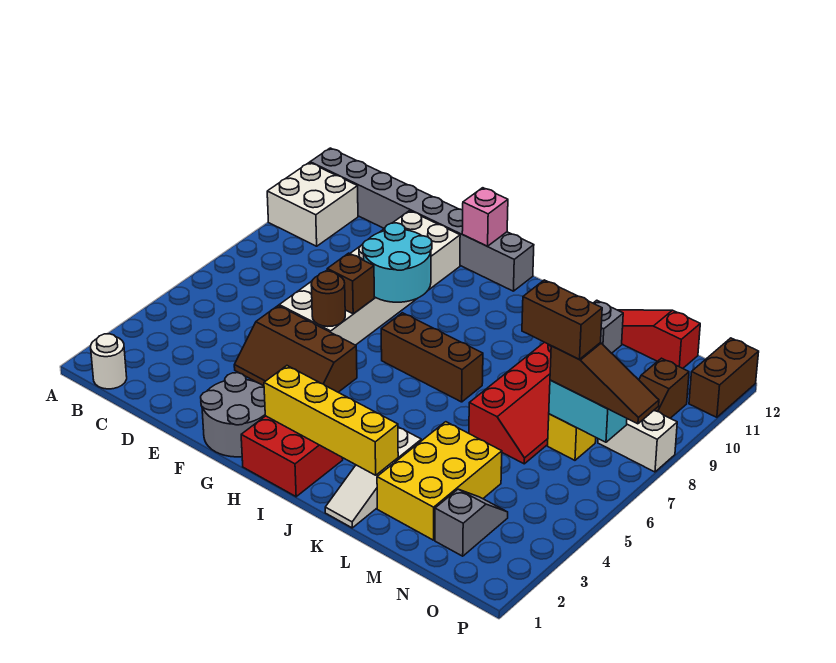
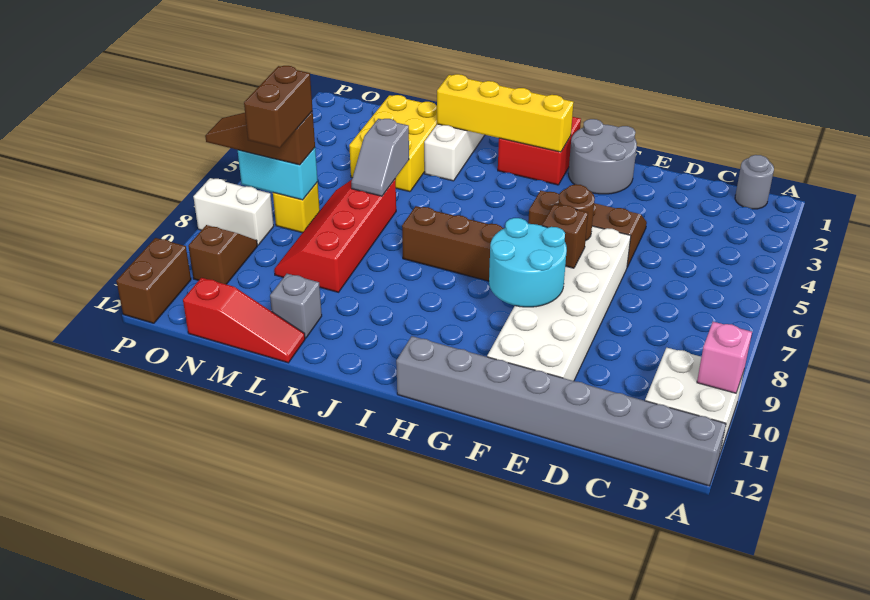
white round brick B1 level 1 -> grey round brick B1 level 1
pink brick G12 level 2 -> pink brick A10 level 2
brown brick M7:N7 level 4 -> brown brick N7:N8 level 4
grey slope N2:N3 level 1 top 2 -> grey slope L5:L6 level 2 top 5

